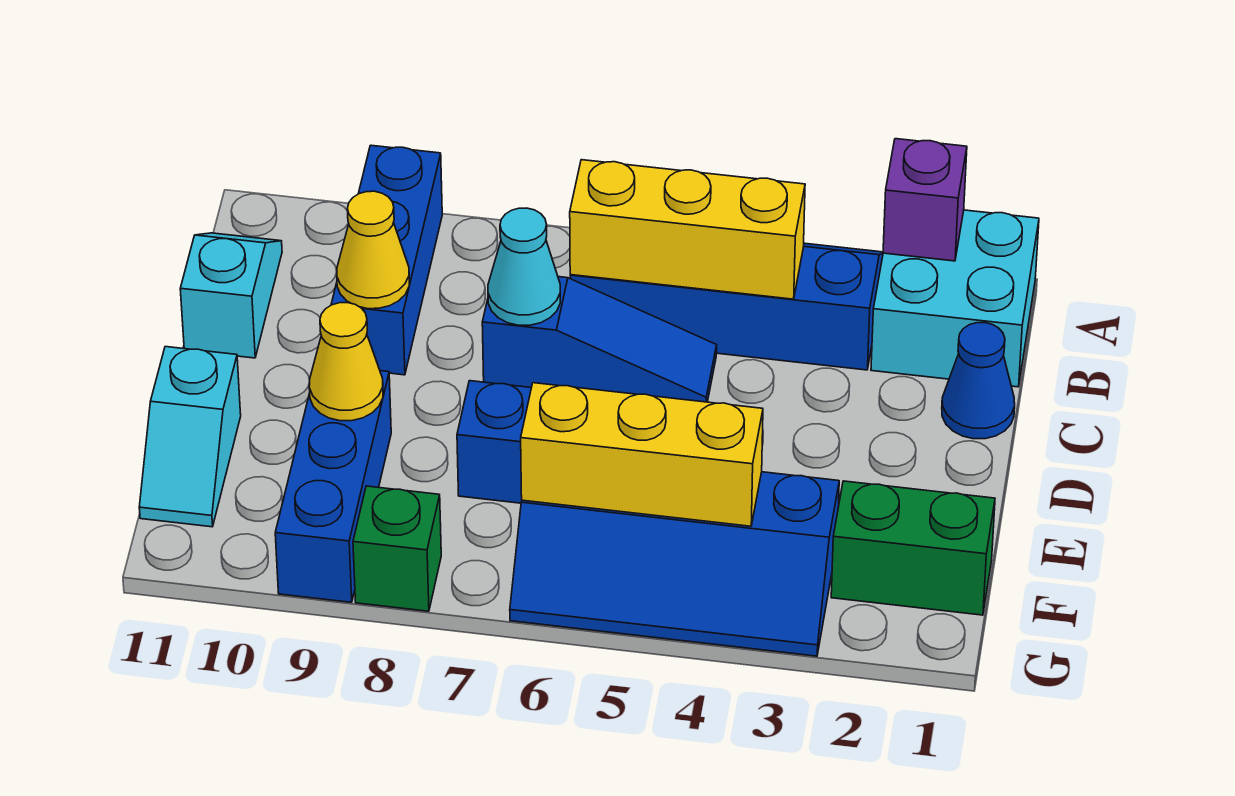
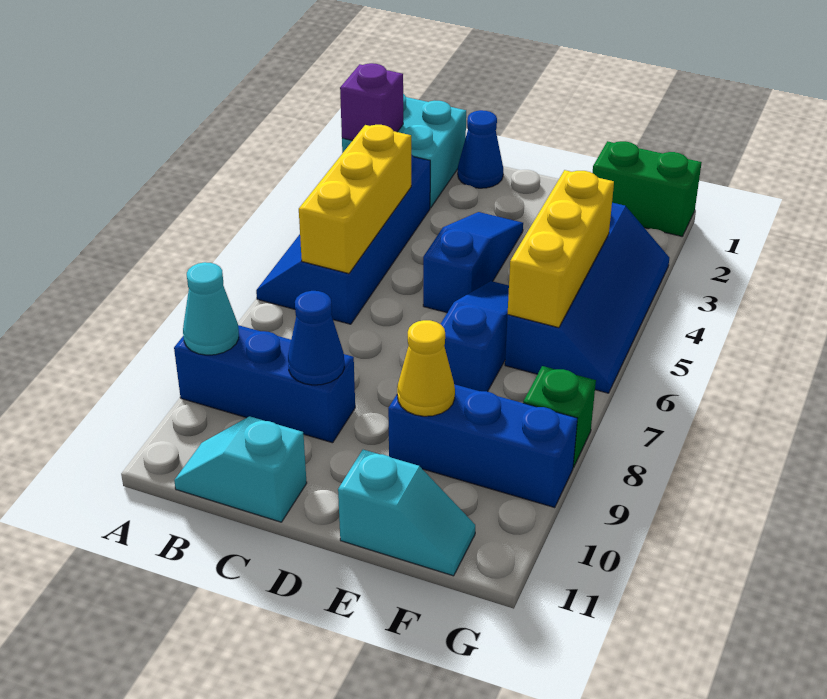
blue slope C5:C7 level 1 top 7 -> blue slope D3:D5 level 1 top 5
cyan cone C7 level 2 -> cyan cone A9 level 2
yellow cone C9 level 2 -> blue cone C9 level 2
green brick F1:F2 level 1 -> green brick F1:G1 level 1

